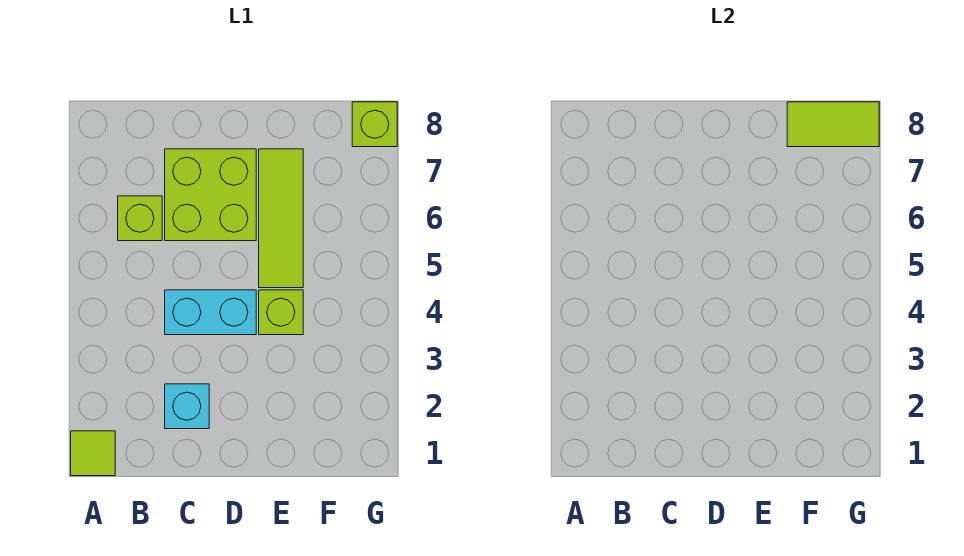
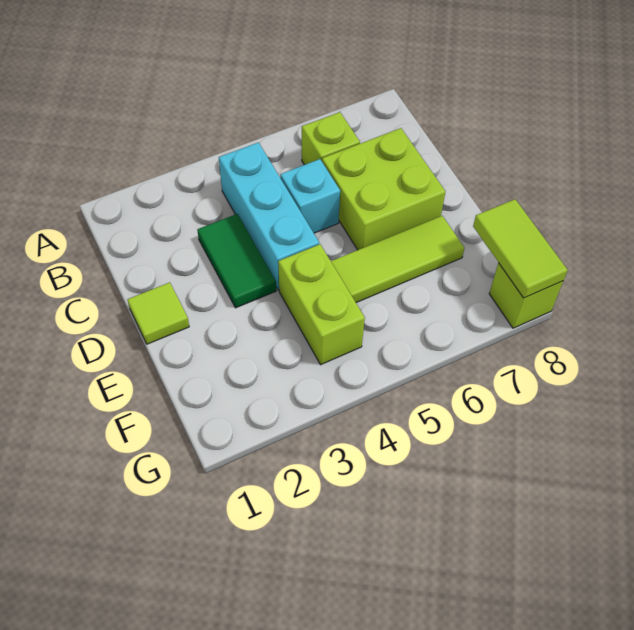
lime tile A1 level 1 -> lime tile D1 level 1
cyan brick C2 level 1 -> cyan brick C5 level 1
none -> green tile C3:D3 level 1
cyan brick C4:D4 level 1 -> cyan brick B4:D4 level 1
lime brick E4 level 1 -> lime brick E4:F4 level 1

